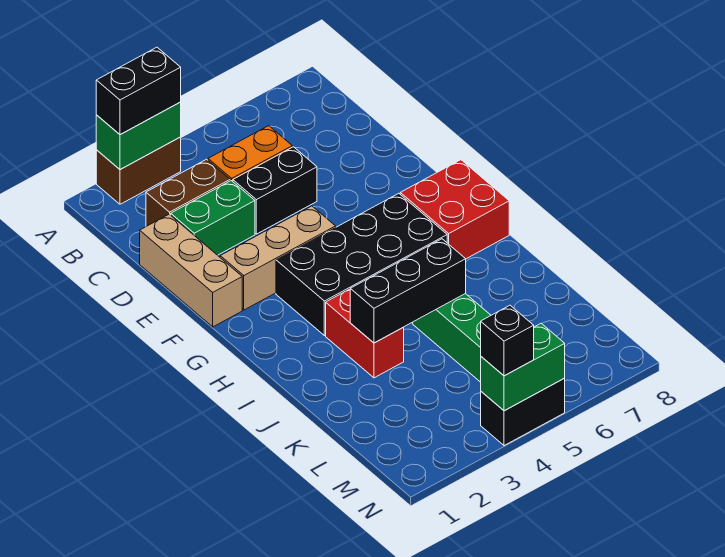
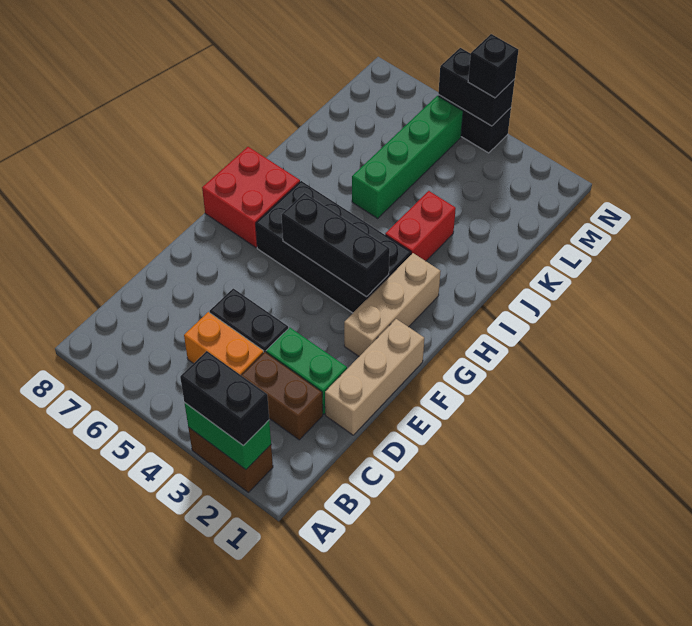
tan brick F2:F4 level 1 -> tan brick F2:H2 level 1
black brick J3:J5 level 2 -> black brick G3:G5 level 2
green brick N4:N5 level 2 -> black brick N4:N5 level 2

